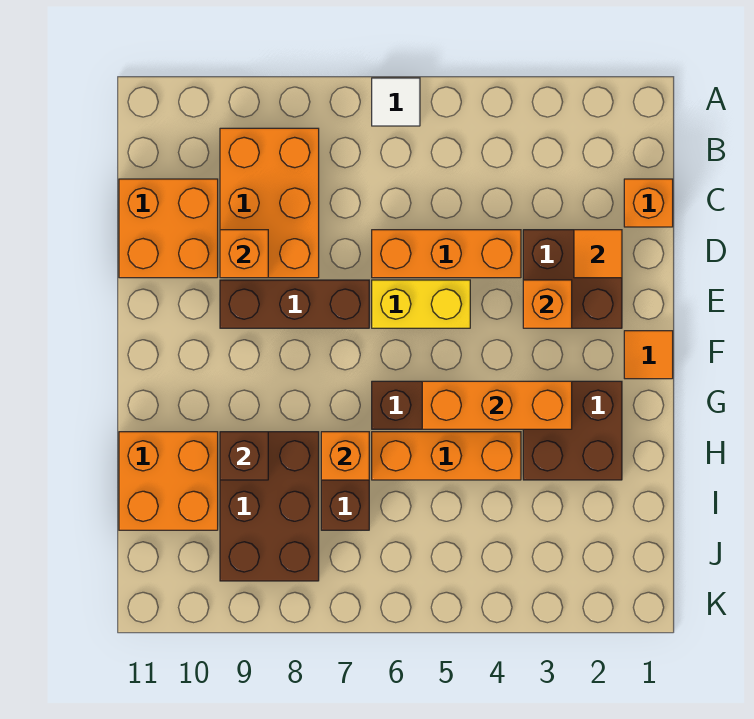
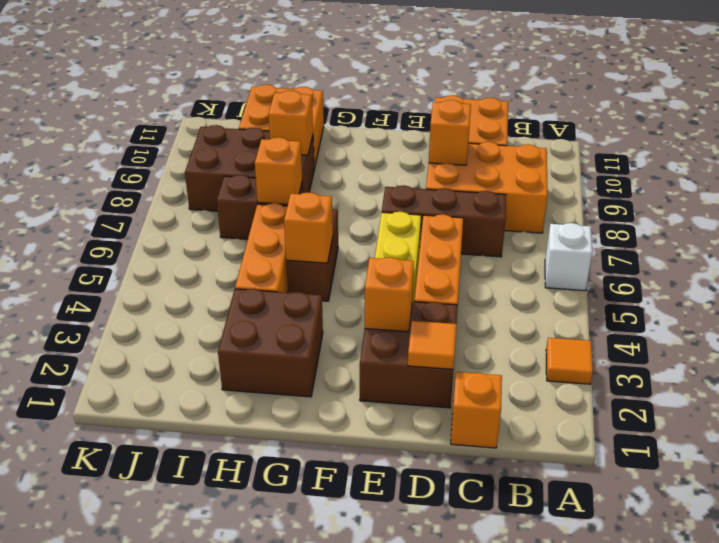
white tile A6 level 1 -> white brick A6 level 1
brown brick E7:E9 level 1 -> brown brick C7:E7 level 1
orange tile F1 level 1 -> orange tile A3 level 1
orange brick G3:G5 level 2 -> orange brick G5 level 2
brown brick H9 level 2 -> orange brick H9 level 2

